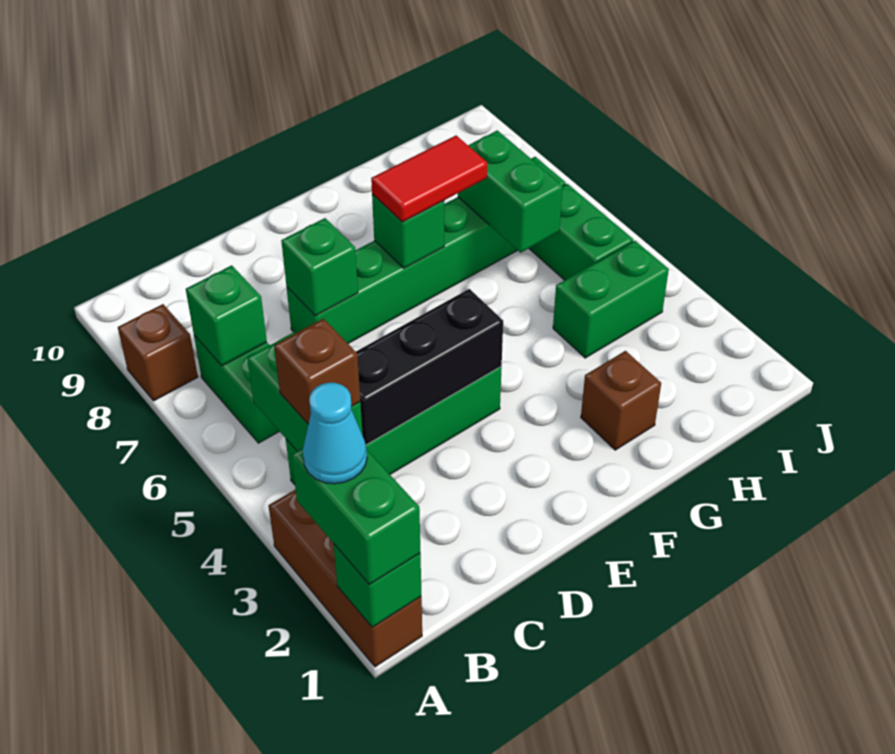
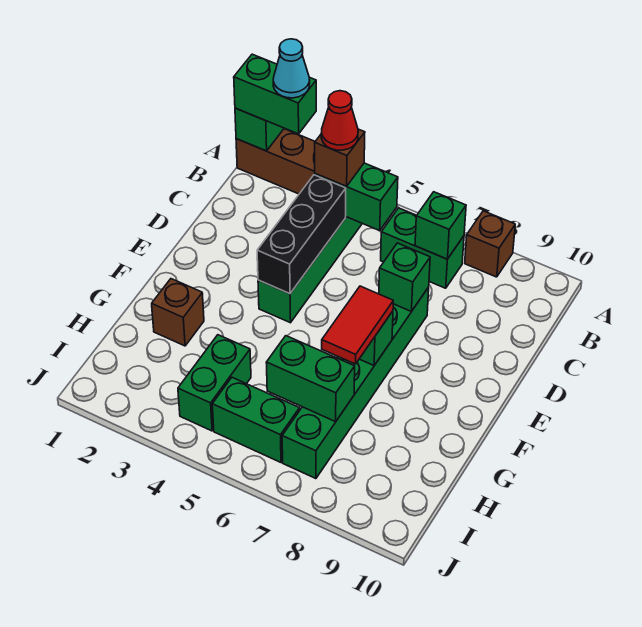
none -> red cone B4 level 4

